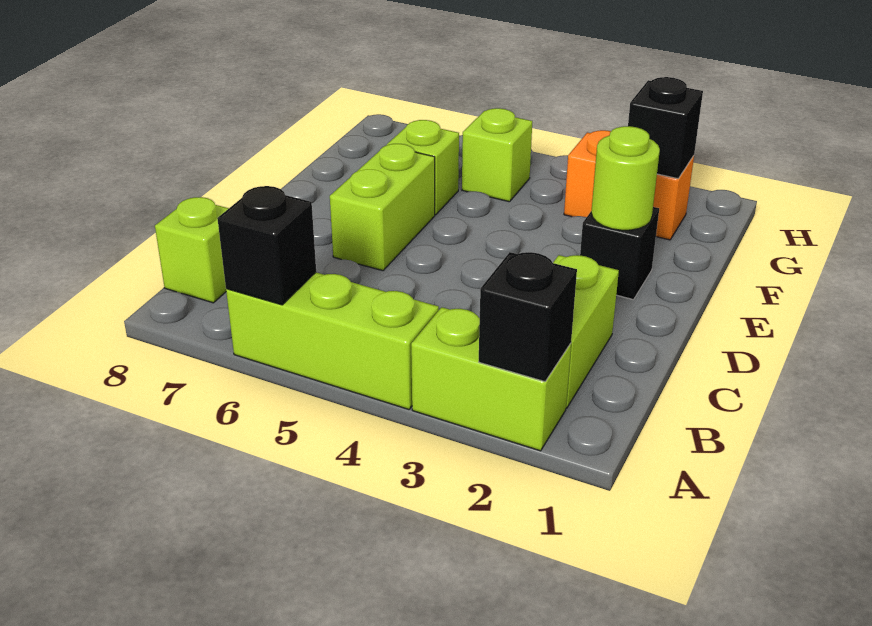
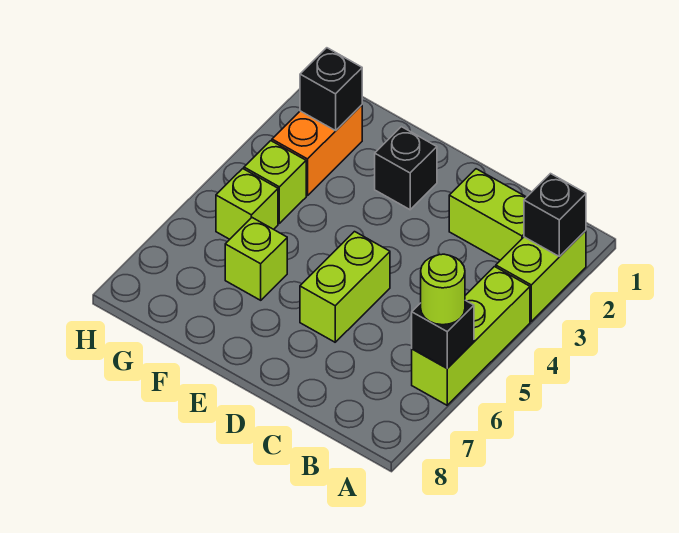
lime brick B8 level 1 -> lime brick G4 level 1
lime brick D6:E6 level 1 -> lime brick D5:D6 level 1
lime round brick E2 level 2 -> lime round brick A6 level 3

